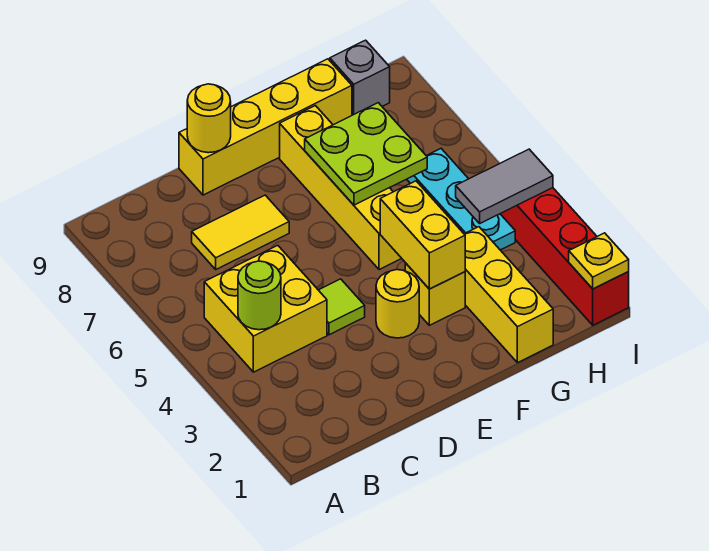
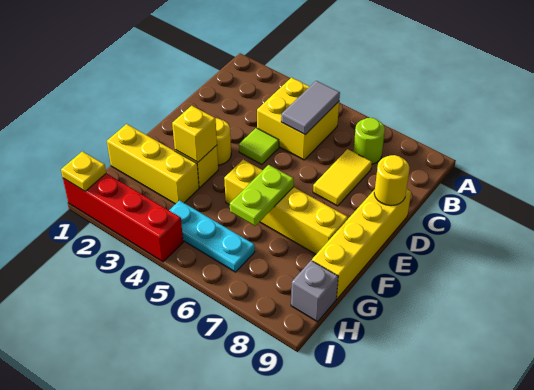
lime round brick B4 level 2 -> lime round brick B7 level 1
yellow brick F3:F4 level 2 -> yellow brick F3 level 2
lime plate F6:G7 level 2 -> lime plate F6:G6 level 2
grey tile H4:I4 level 2 -> grey tile B5:C5 level 2

